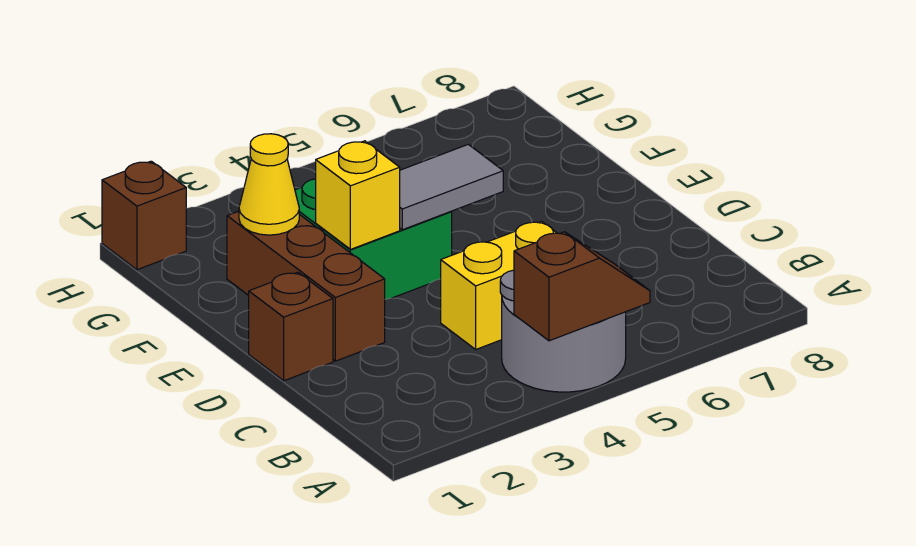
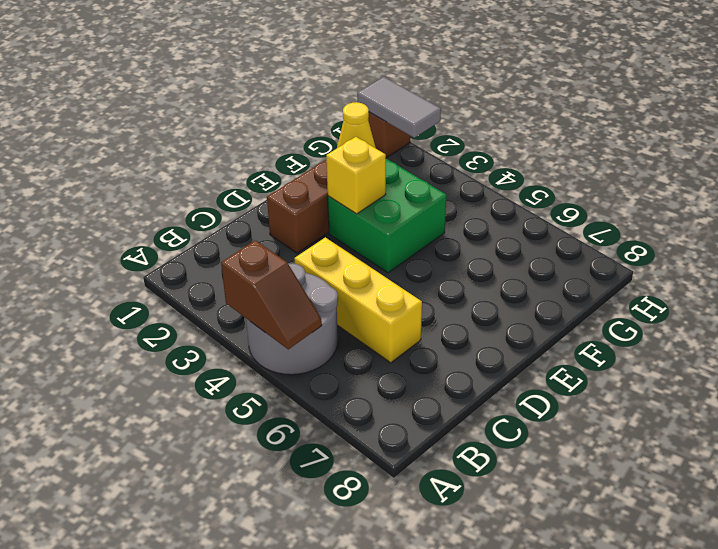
yellow brick C4:C5 level 1 -> yellow brick C4:C6 level 1
brown brick D1 level 1 -> none
grey tile E4:E5 level 2 -> grey tile H1:H2 level 2

